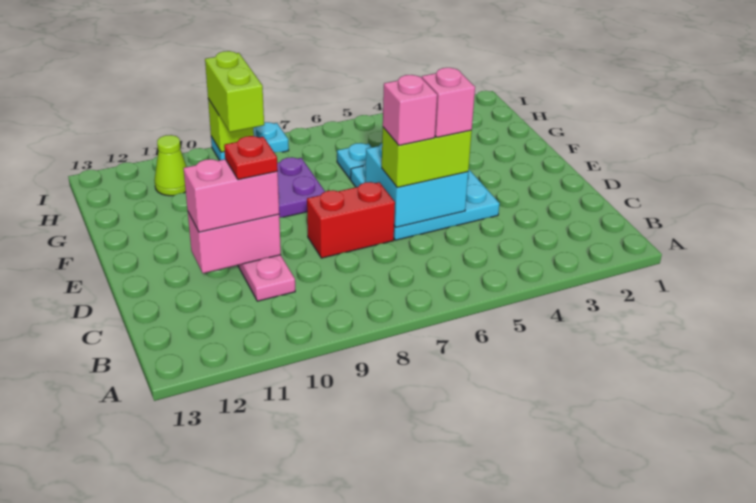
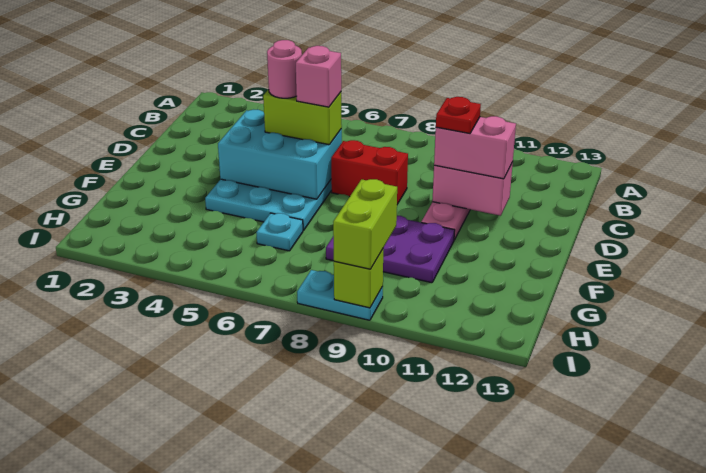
cyan brick D5:E6 level 2 -> cyan brick D4:E6 level 2
pink brick D5 level 4 -> pink round brick D5 level 4
lime cone H11 level 1 -> none

